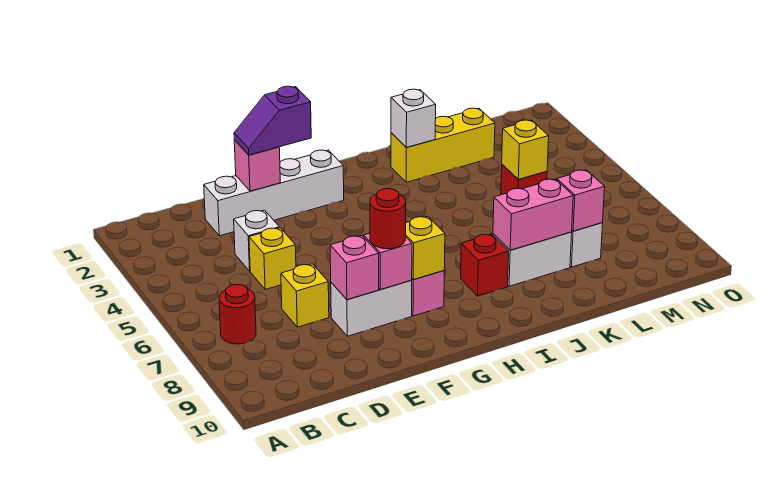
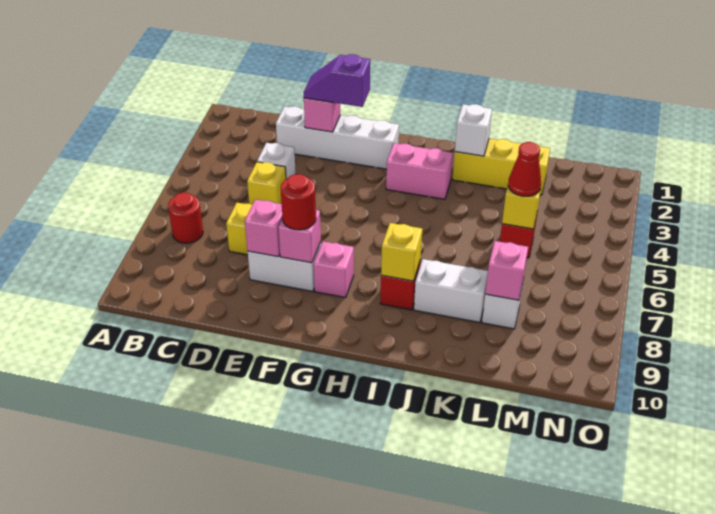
yellow brick G8 level 2 -> yellow brick I8 level 2
pink brick J8:K8 level 2 -> pink brick H3:I3 level 1
none -> red cone L5 level 3

